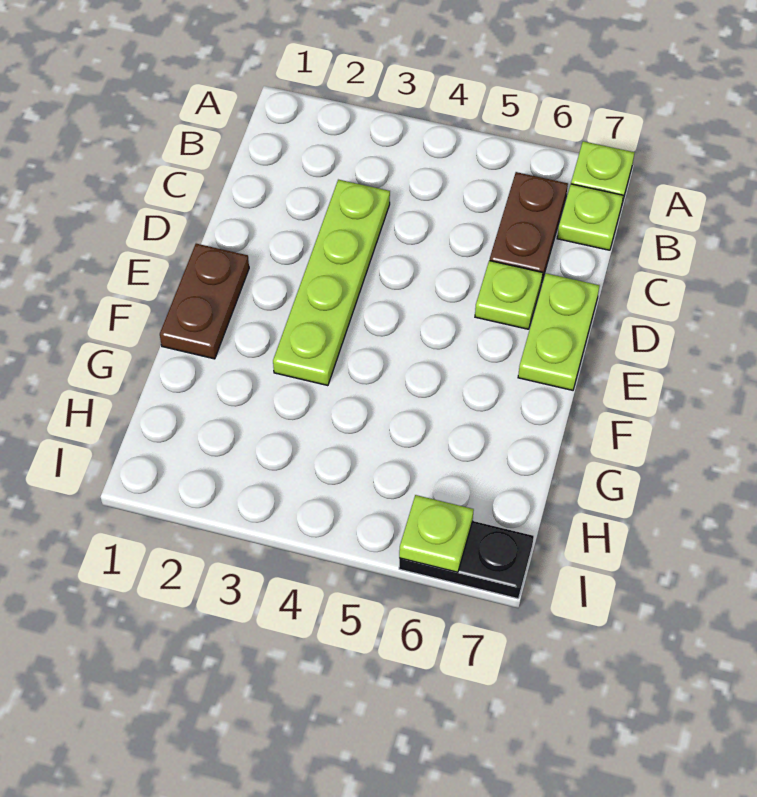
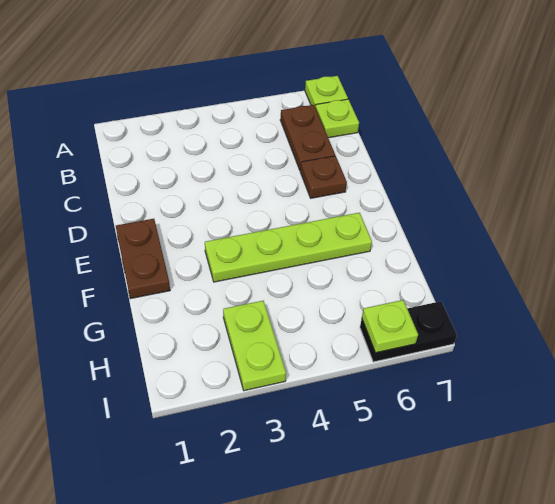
lime plate C3:F3 level 1 -> lime plate F3:F6 level 1
lime plate D6 level 1 -> brown plate D6 level 1
lime plate D7:E7 level 1 -> lime plate H3:I3 level 1

